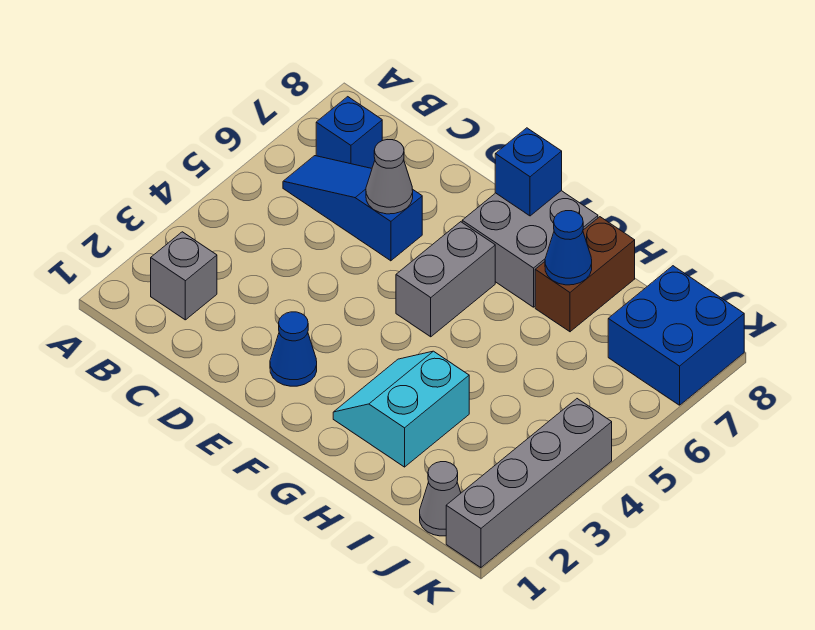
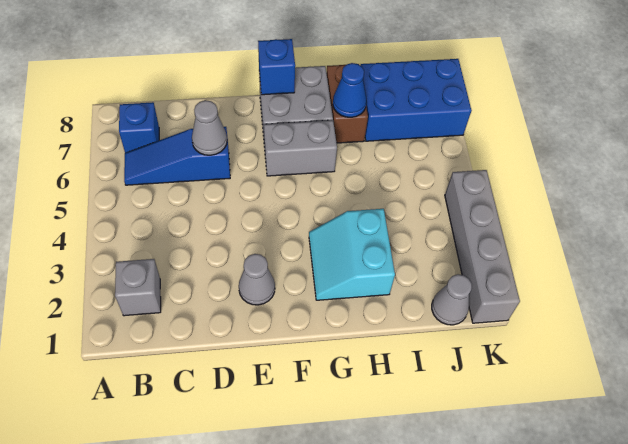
blue cone E2 level 1 -> grey cone E2 level 1
grey brick F5:F6 level 1 -> grey brick F6:G6 level 1
blue brick J7:K8 level 1 -> blue brick I7:K8 level 1

